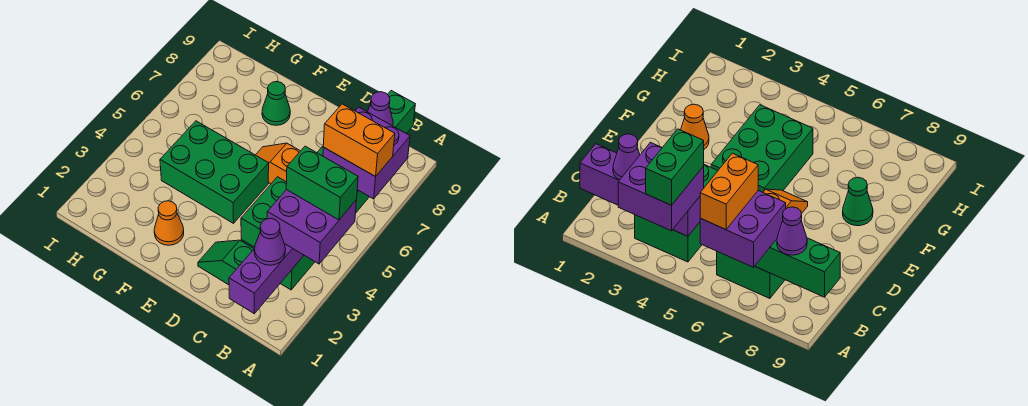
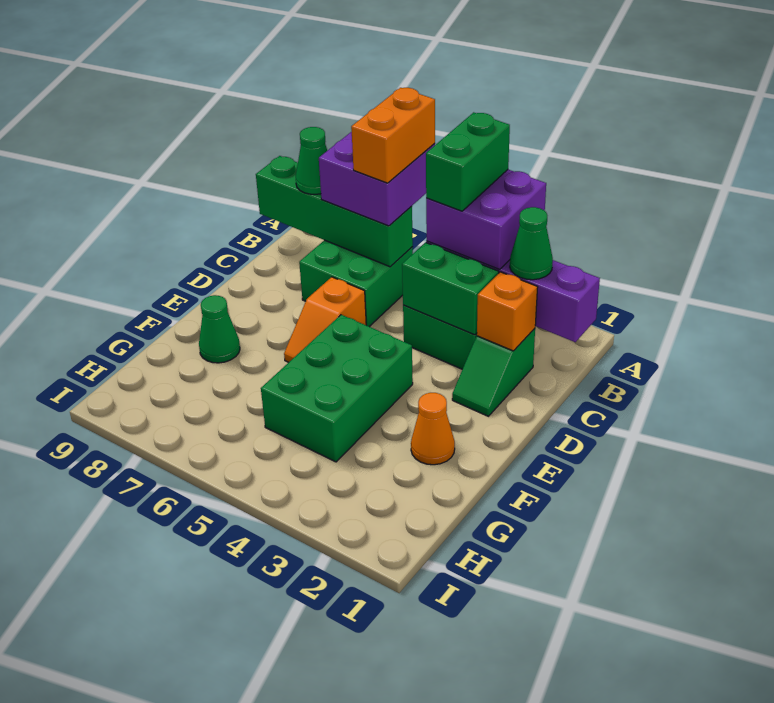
purple cone B2 level 3 -> green cone B2 level 3
purple cone B8 level 3 -> green cone B8 level 3
none -> orange brick C2 level 2

